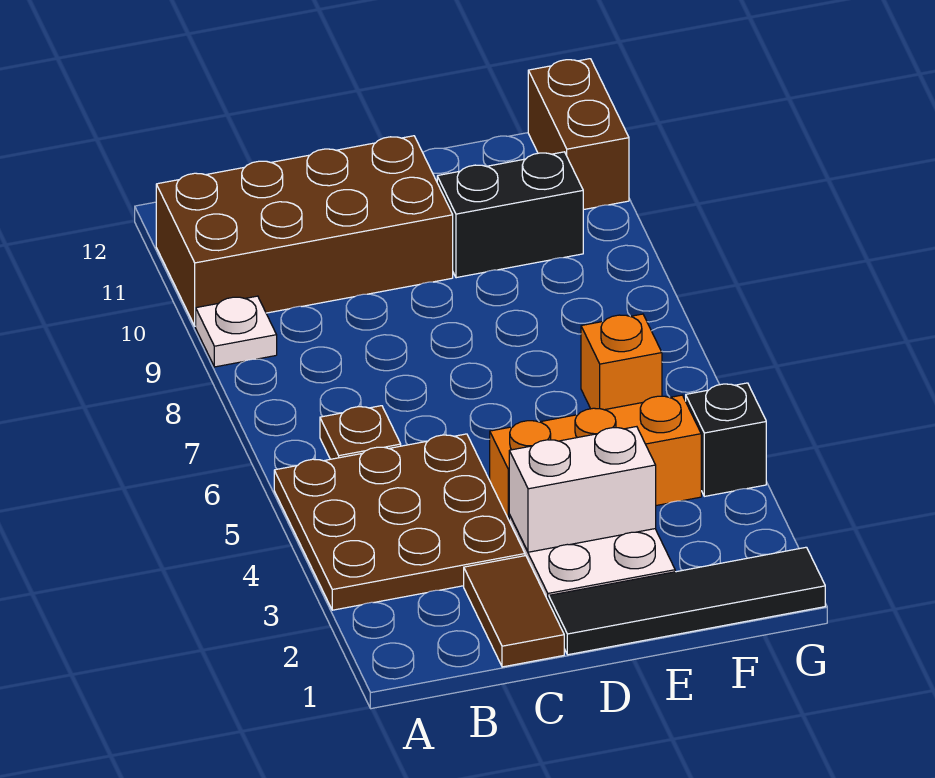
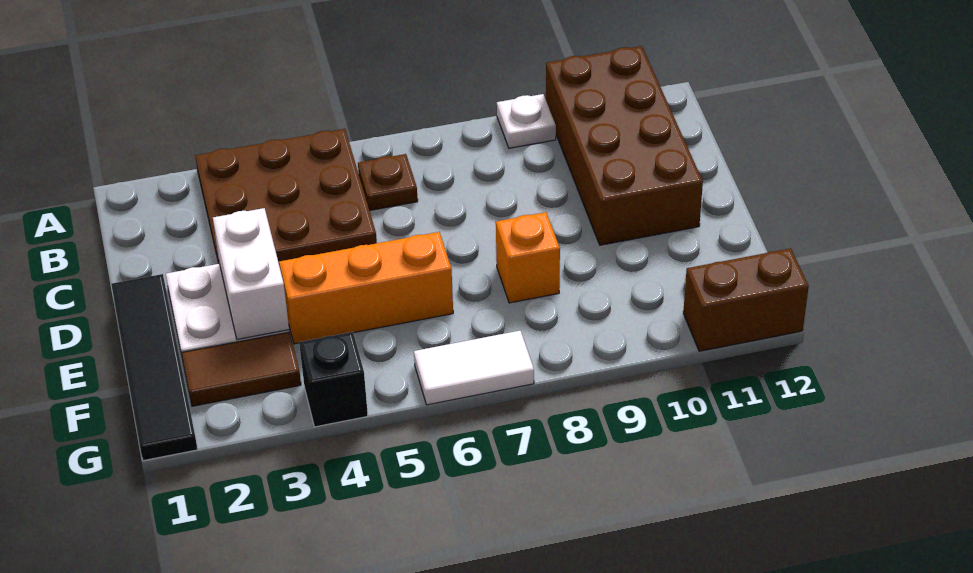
brown tile C1:C2 level 1 -> brown tile F2:F3 level 1
orange brick D4:F4 level 1 -> orange brick E4:E6 level 1
black brick E10:F10 level 1 -> none
orange brick F6 level 1 -> orange brick E8 level 1
none -> white tile G6:G7 level 1

